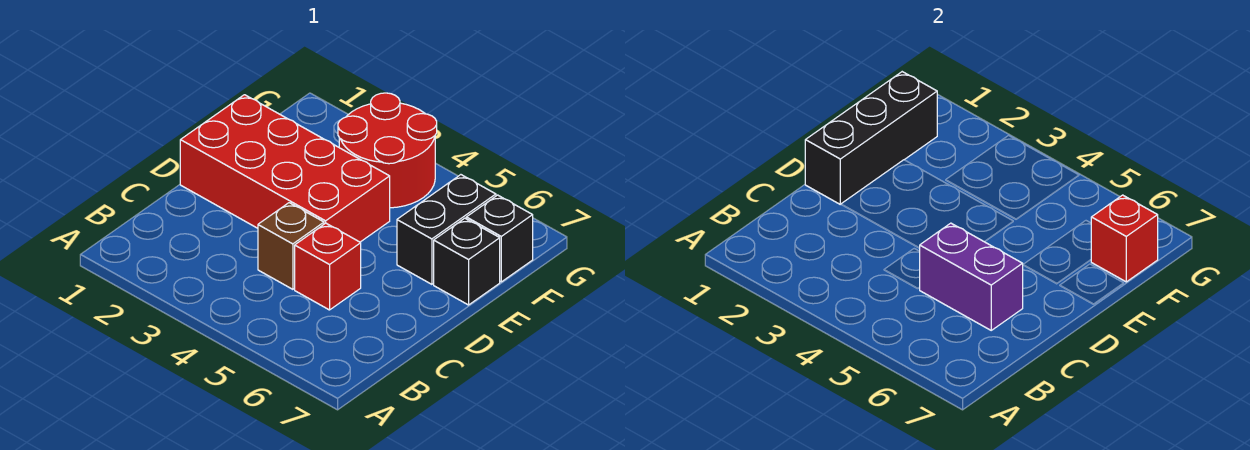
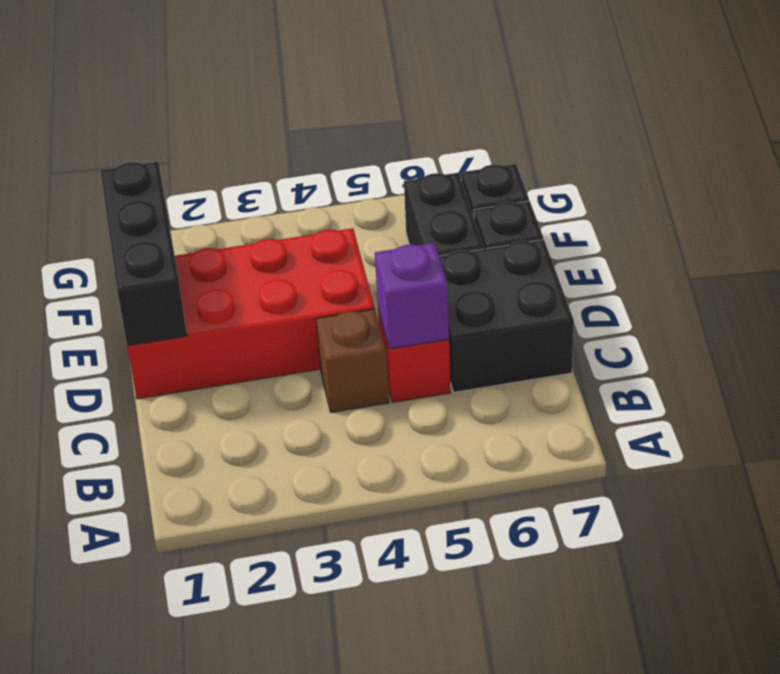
purple brick C5:C6 level 2 -> purple brick C5 level 2
none -> black brick C6:D7 level 1
red round brick F3:G4 level 1 -> none
red brick F7 level 2 -> none

